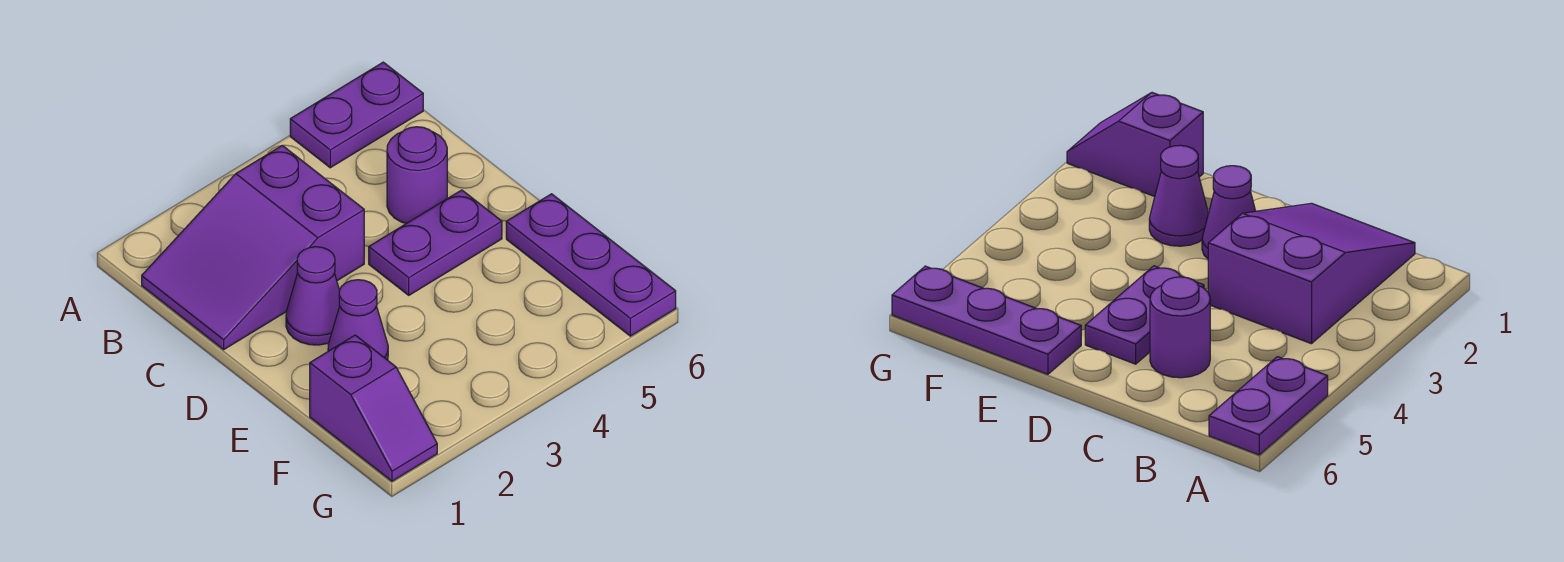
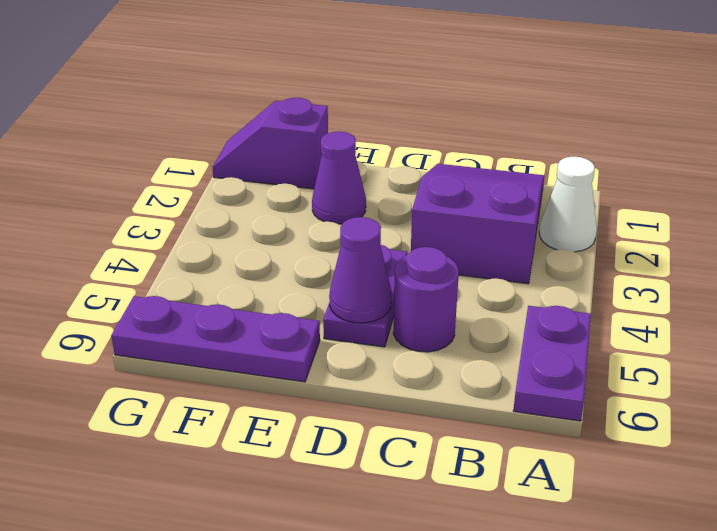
none -> white cone A2 level 1
purple cone D2 level 1 -> purple cone D5 level 2

